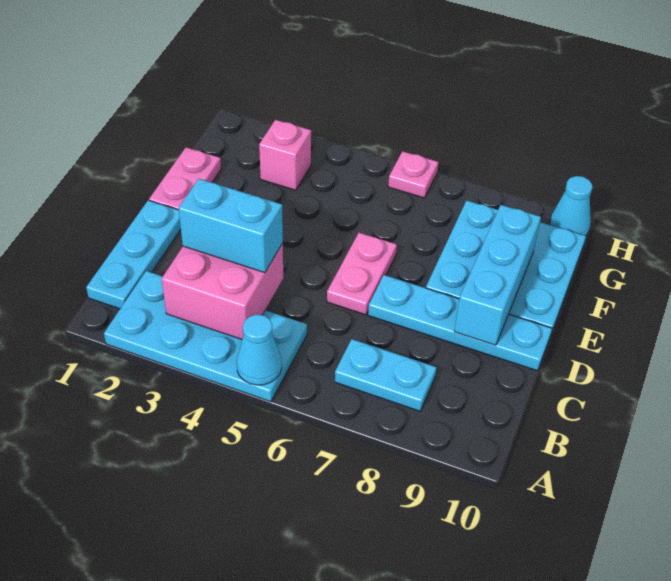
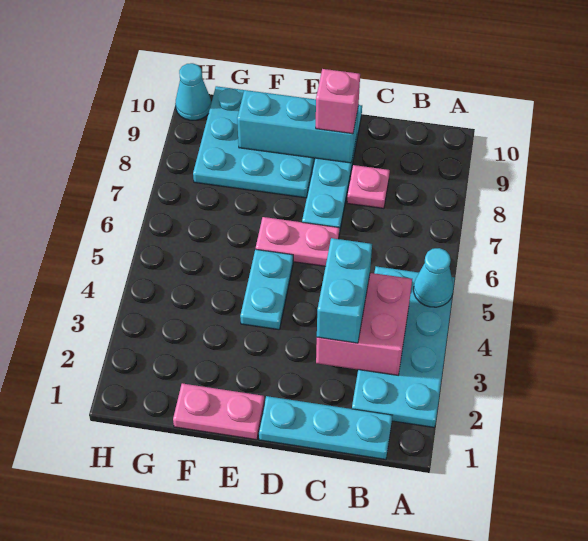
cyan plate B7:B8 level 1 -> cyan plate E4:E5 level 1
pink brick G3 level 1 -> pink brick D9 level 3
pink plate H6 level 1 -> pink plate C8 level 1

